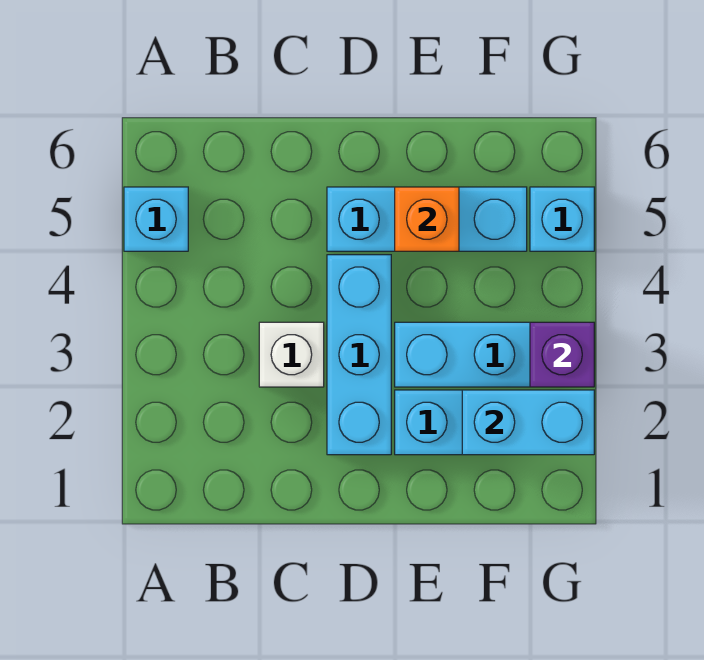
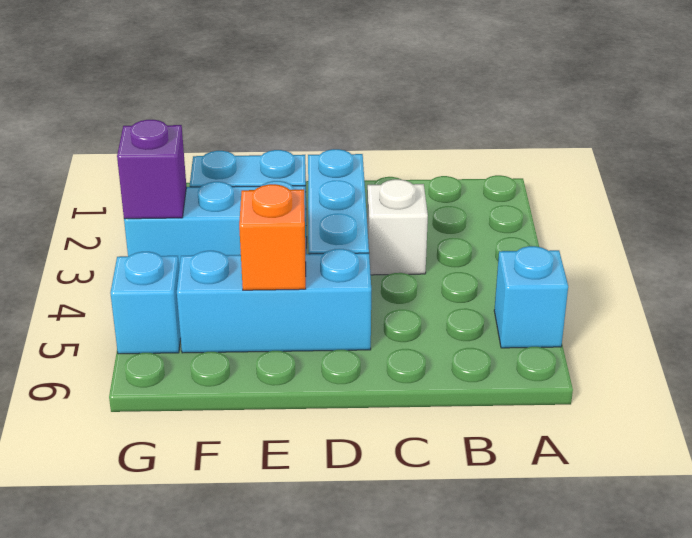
cyan brick F2:G2 level 2 -> none

